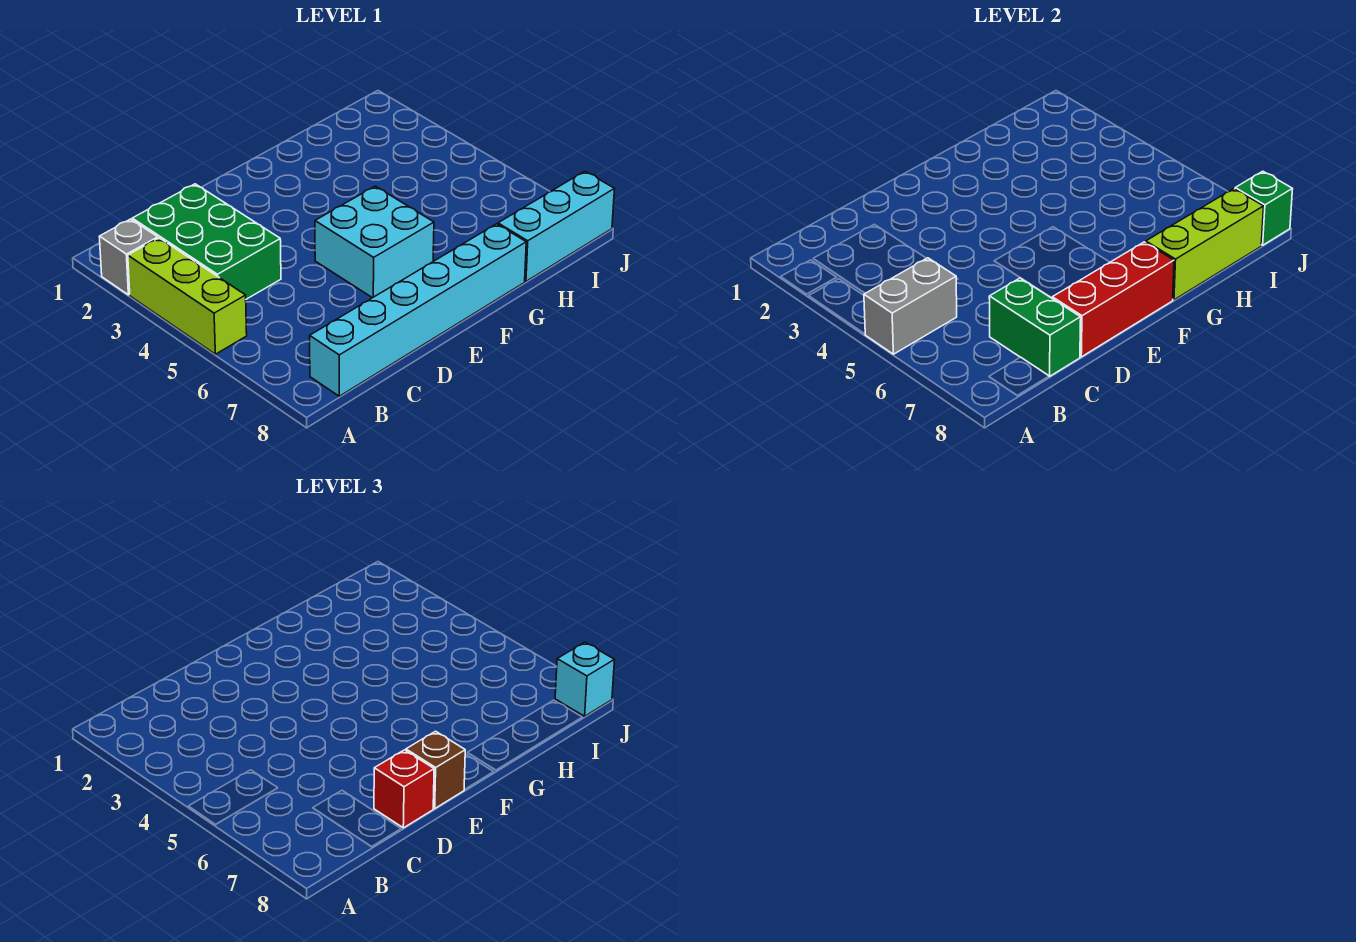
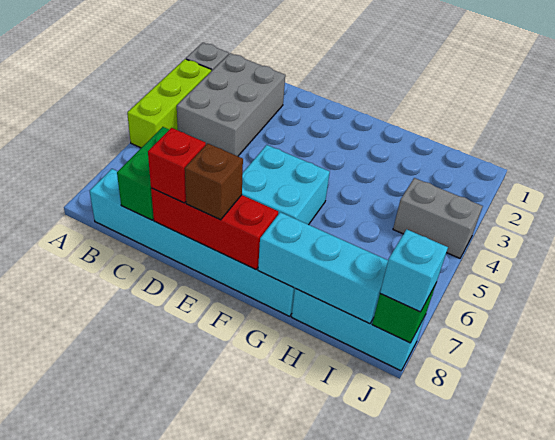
grey brick A5:B5 level 2 -> grey brick I4:J4 level 1
green brick B2:C4 level 1 -> grey brick B2:C4 level 1
lime brick G8:I8 level 2 -> cyan brick G8:I8 level 2

